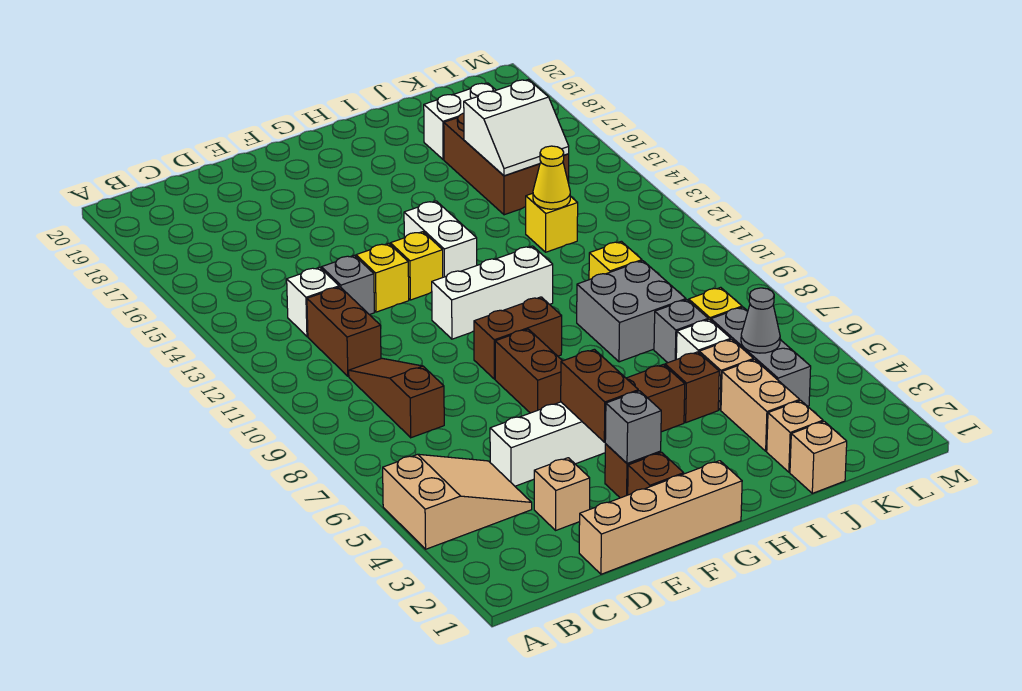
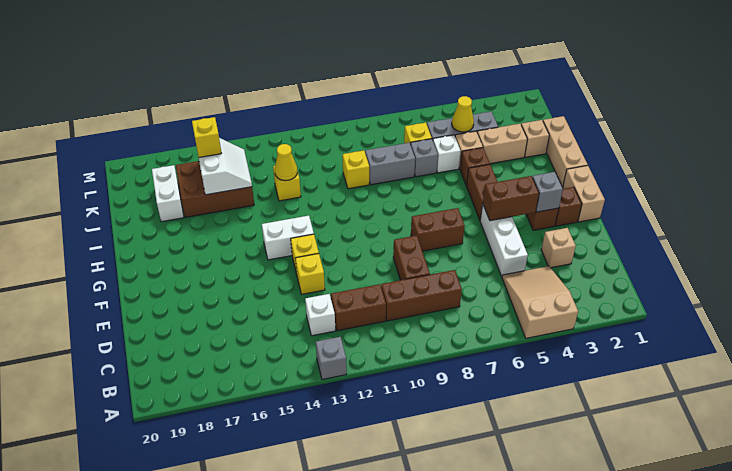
brown slope C8:C10 level 1 top 8 -> brown brick C8:C10 level 1
tan brick D1:G1 level 1 -> tan brick F1:G1 level 1
grey brick D13 level 1 -> grey brick A13 level 1
brown brick F9:G9 level 1 -> brown brick D9:E9 level 1
white brick F11:H11 level 1 -> none
grey brick I8:J9 level 1 -> grey brick J8:J9 level 1
tan brick J1 level 1 -> tan brick H1:J1 level 1
grey cone K5 level 2 -> yellow cone K5 level 2
none -> yellow brick K16 level 3

